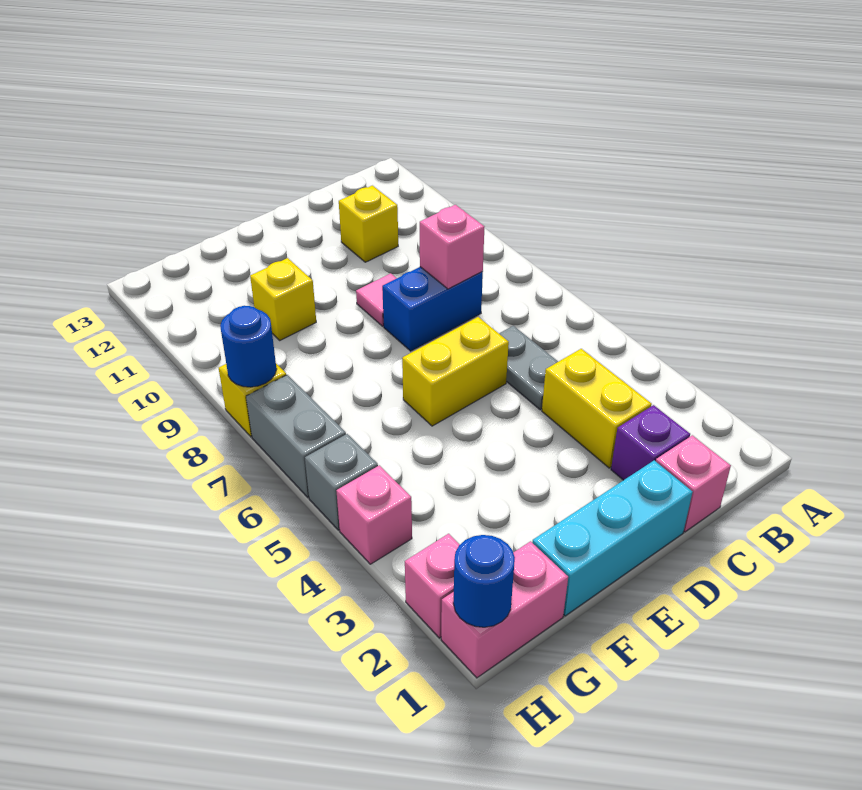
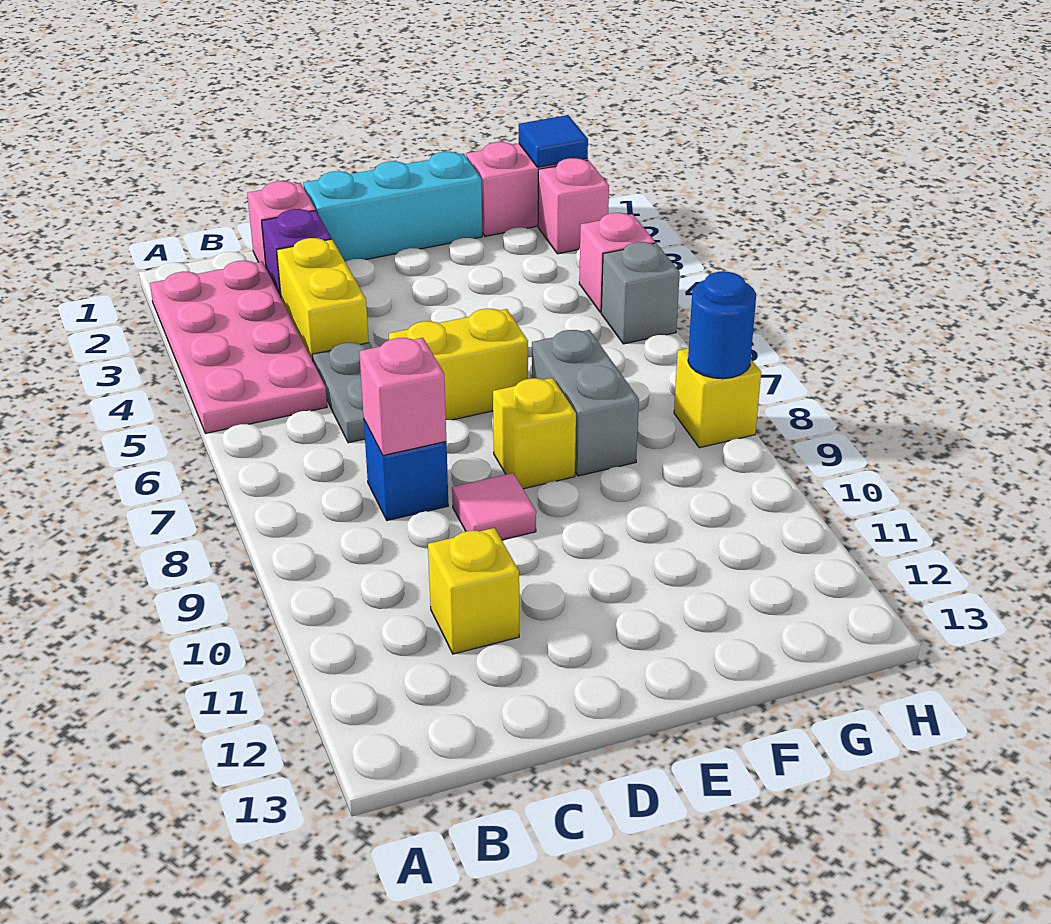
none -> pink plate A2:B5 level 1
blue brick C8:D8 level 1 -> blue brick C8 level 1
yellow brick F10 level 1 -> yellow brick E8 level 1
blue round brick H1 level 2 -> blue tile H1 level 2
grey brick H6:H7 level 1 -> grey brick F7:F8 level 1

